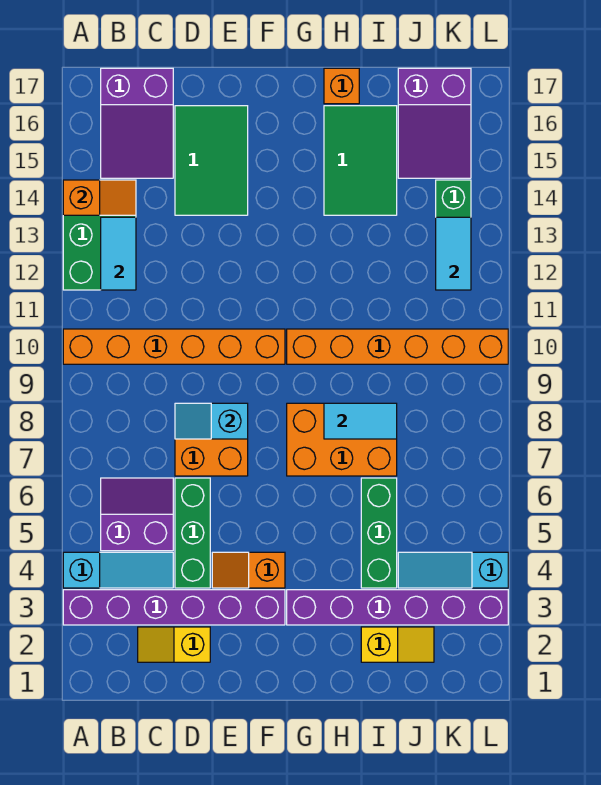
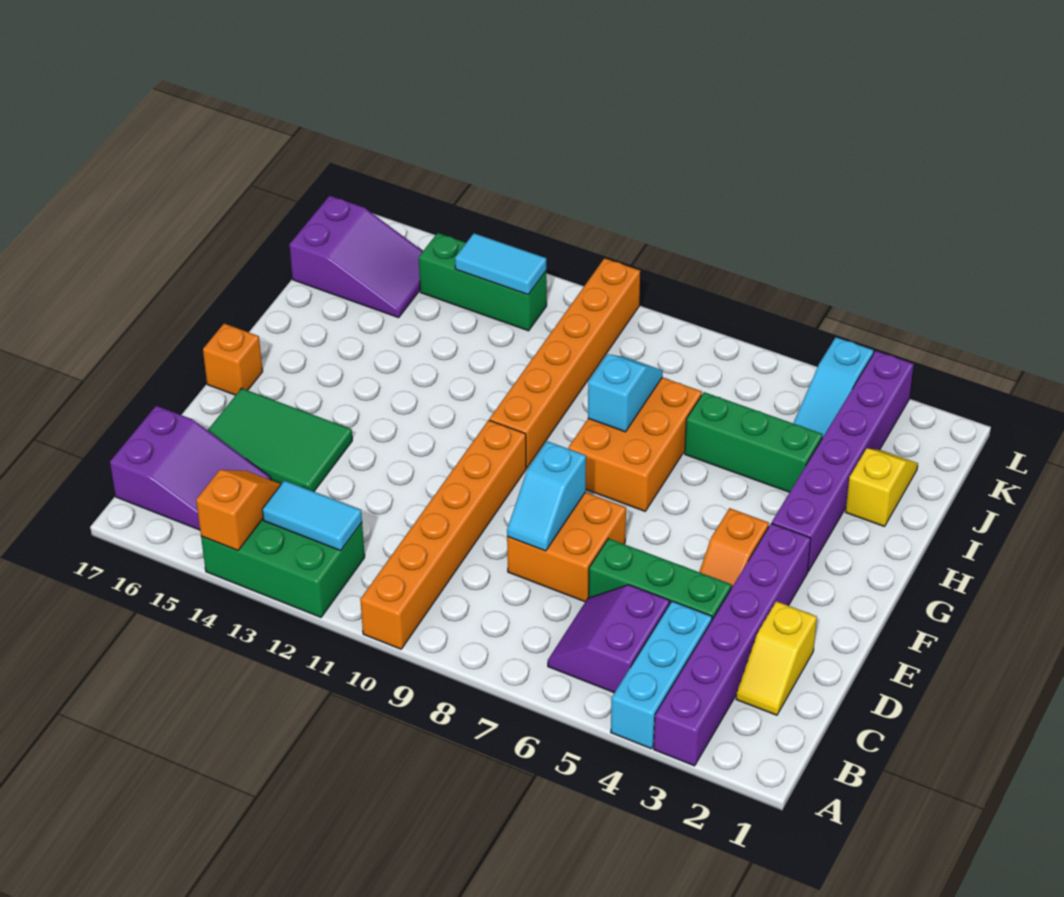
cyan slope A4:C4 level 1 top A -> cyan brick A4:C4 level 1
cyan tile H8:I8 level 2 -> cyan slope H8:I8 level 2 top H
green tile H14:I16 level 1 -> none
orange brick H17 level 1 -> orange brick F17 level 1

